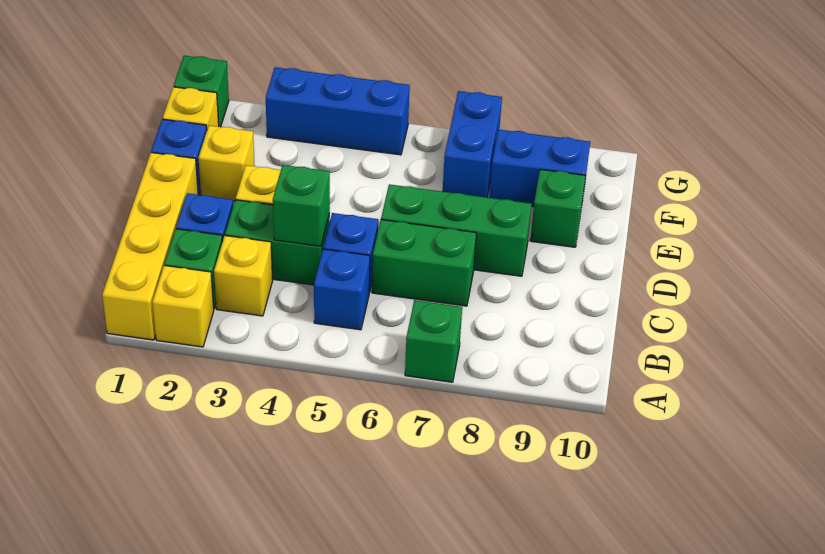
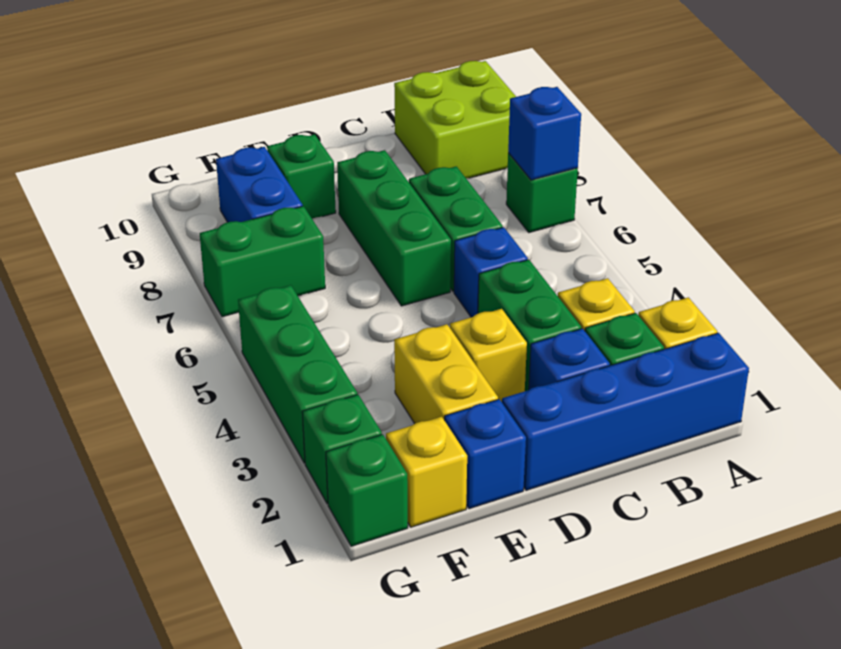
yellow brick A1:D1 level 1 -> blue brick A1:D1 level 1
none -> lime brick A9:B10 level 1
blue brick B5 level 1 -> blue brick A7 level 2
green brick C4 level 2 -> green brick G2 level 1
yellow brick E2 level 1 -> yellow brick E2:E3 level 1
blue brick F7:G7 level 1 -> green brick F7:G7 level 1
blue brick G3:G5 level 1 -> green brick G3:G5 level 1

